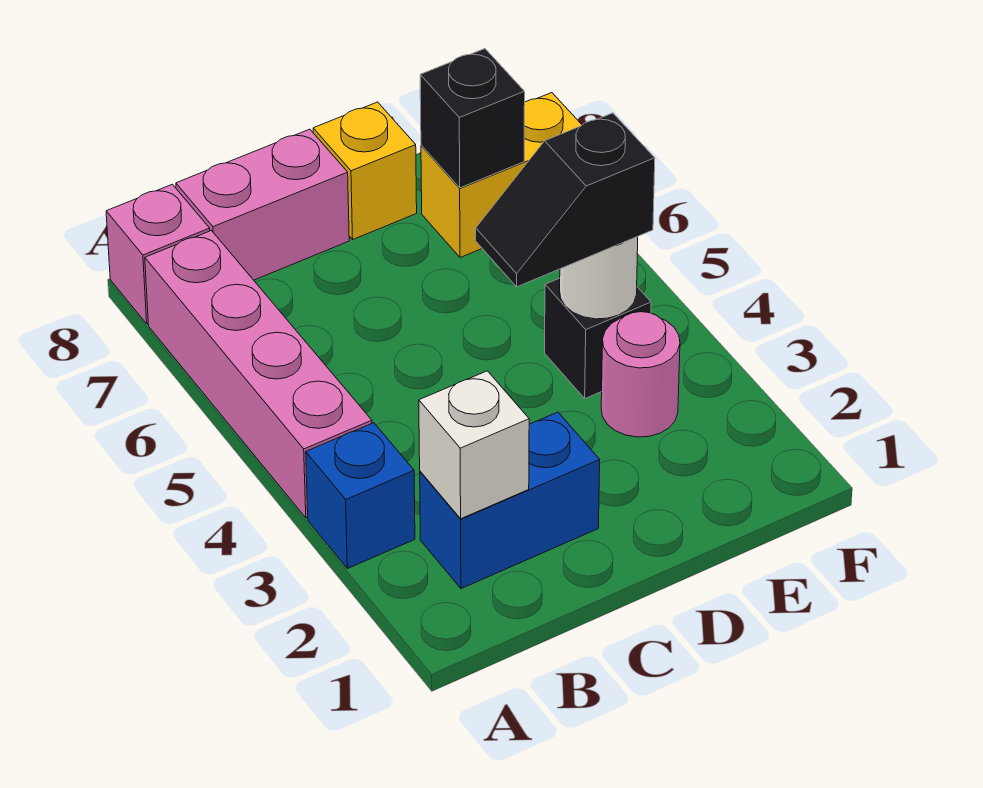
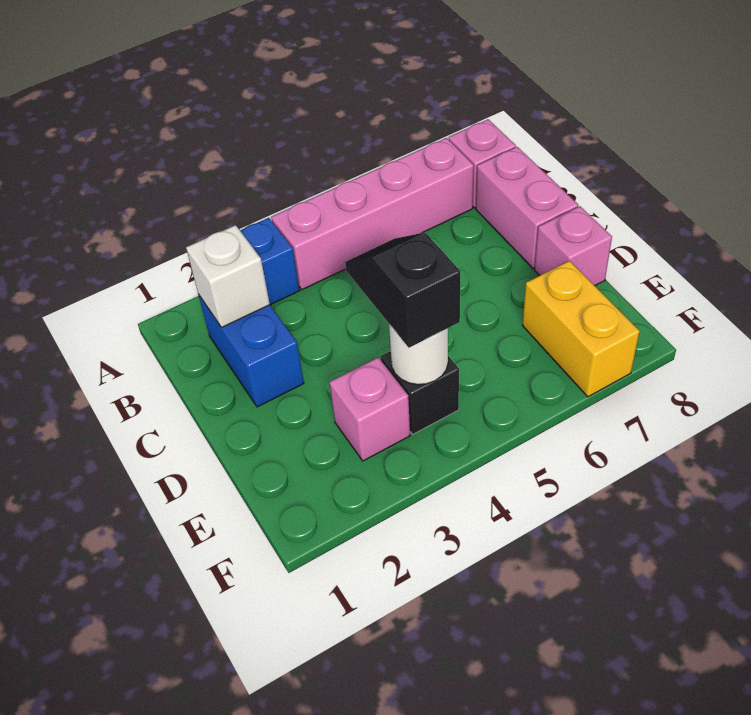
yellow brick D8 level 1 -> pink brick D8 level 1
pink round brick E3 level 1 -> pink brick E3 level 1
black brick E7 level 2 -> none

